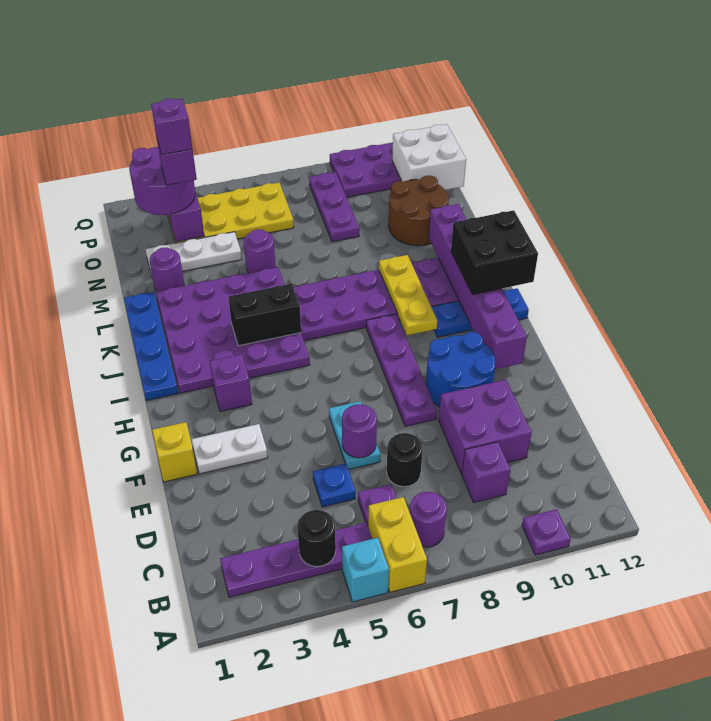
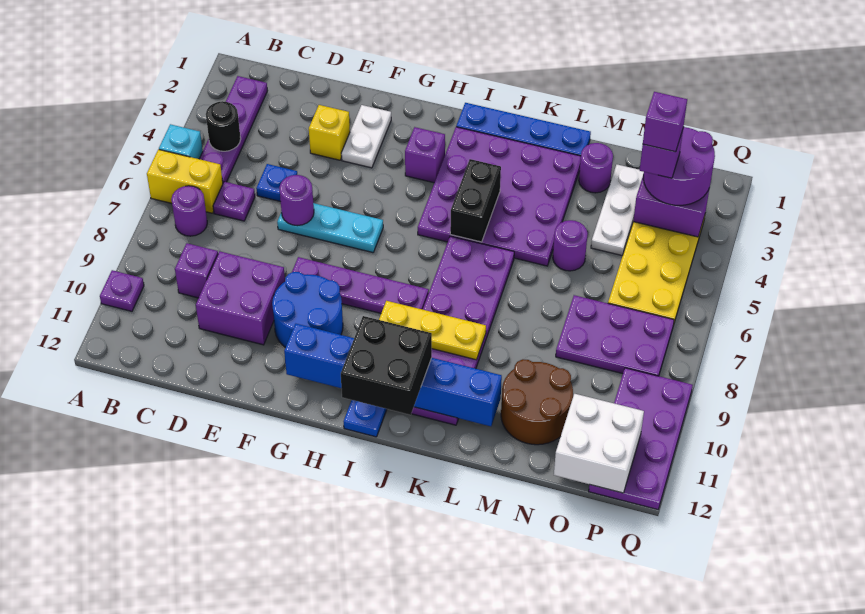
black round brick D7 level 1 -> none
cyan plate E6:F6 level 1 -> cyan plate E6:G6 level 1
yellow brick F1 level 1 -> yellow brick E3 level 1
purple brick G11:L11 level 2 -> blue brick G11:L11 level 2
purple plate N8:P8 level 1 -> purple plate N7:P8 level 1

